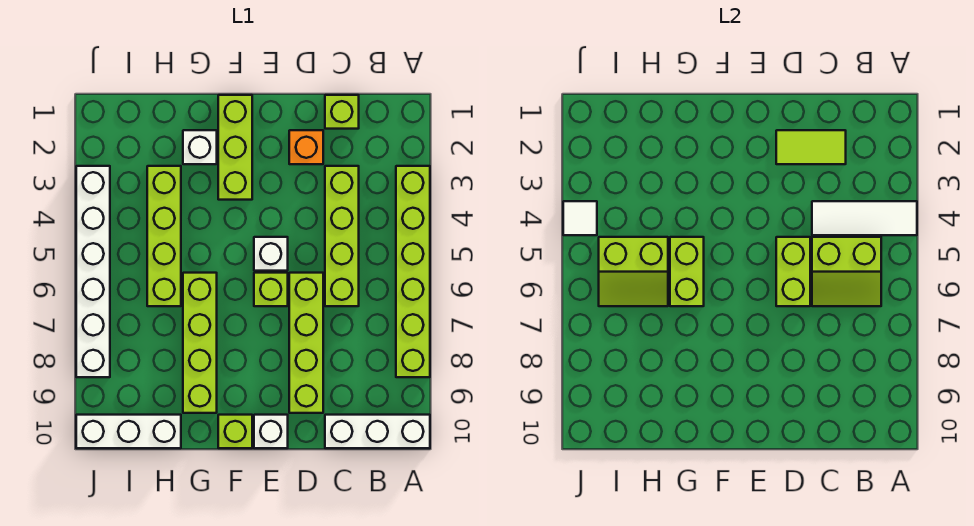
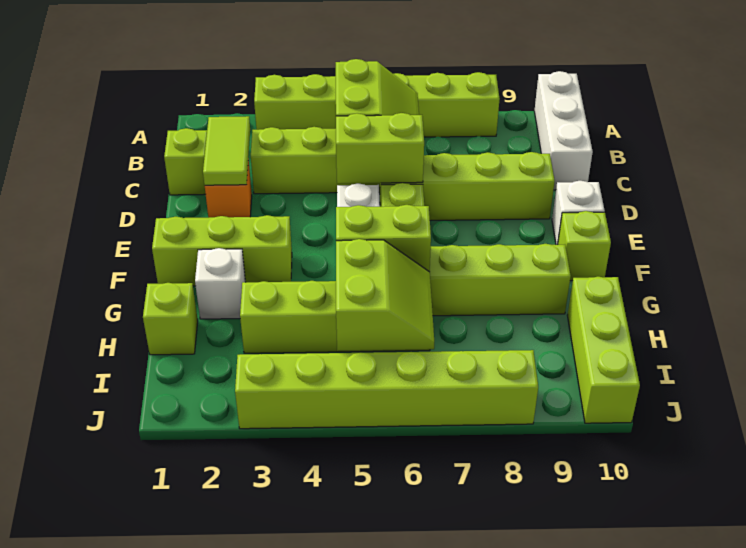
white tile A4:C4 level 2 -> none
none -> lime brick H1 level 1
white brick H10:J10 level 1 -> lime brick H10:J10 level 1
white brick J3:J8 level 1 -> lime brick J3:J8 level 1
white tile J4 level 2 -> none

